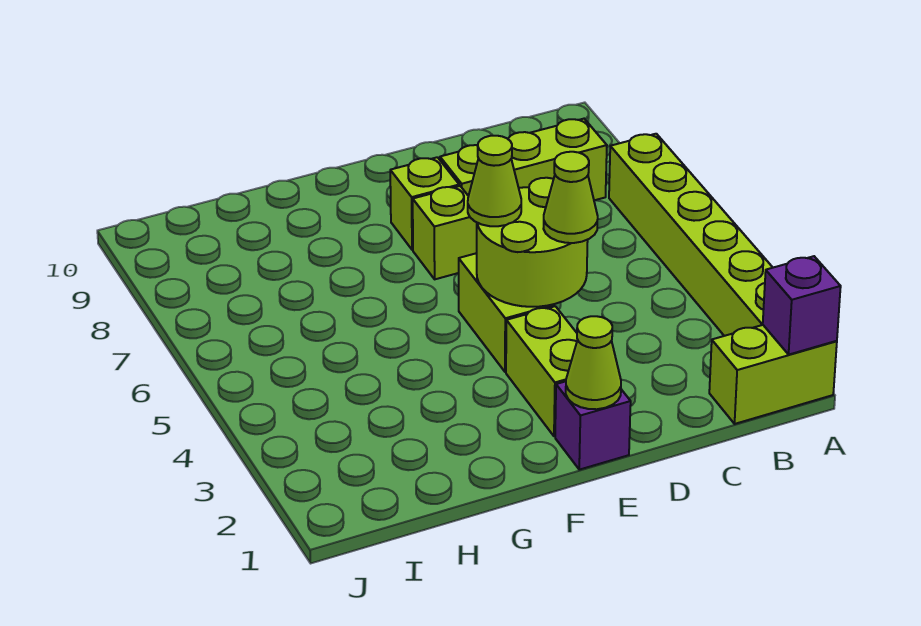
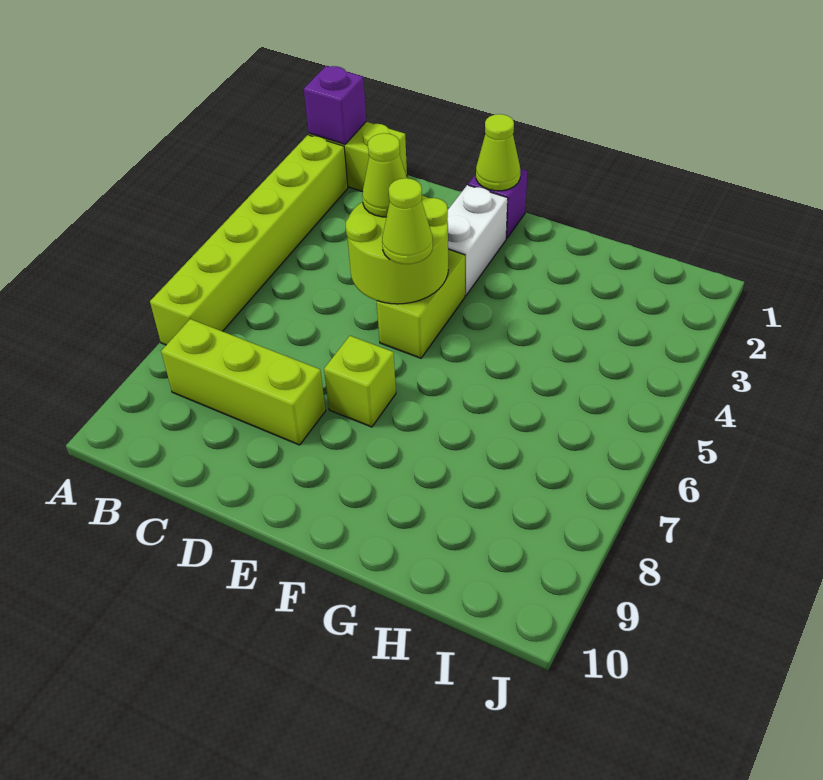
lime brick E2:E3 level 1 -> white brick E2:E3 level 1
lime brick E8 level 1 -> none

